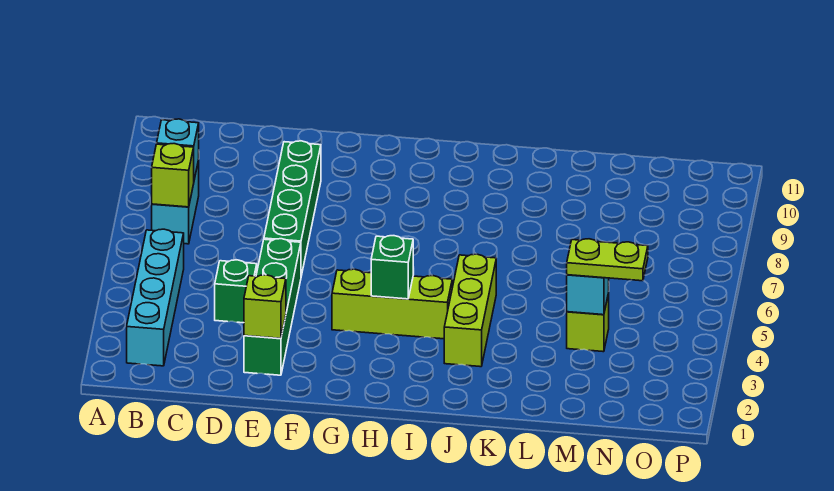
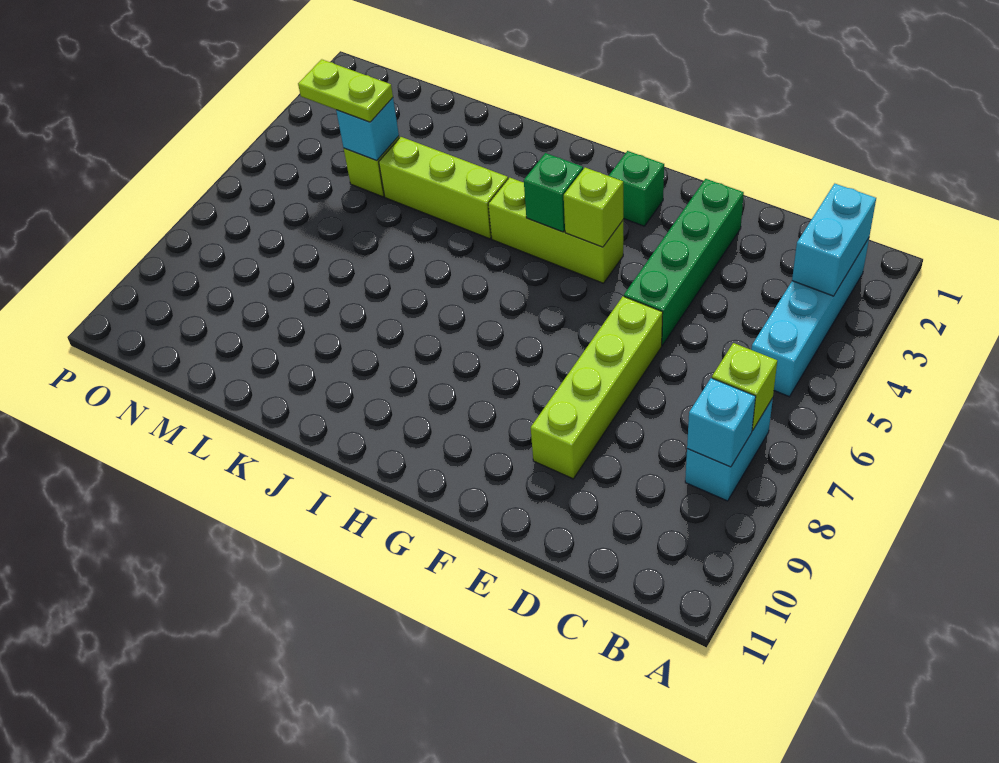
none -> cyan brick B2:B3 level 2
green brick D4 level 1 -> green brick G2 level 1
lime brick E2 level 2 -> lime brick G4 level 2
green brick E6:E9 level 1 -> lime brick E6:E9 level 1
lime brick J3:J5 level 1 -> lime brick J4:L4 level 1

